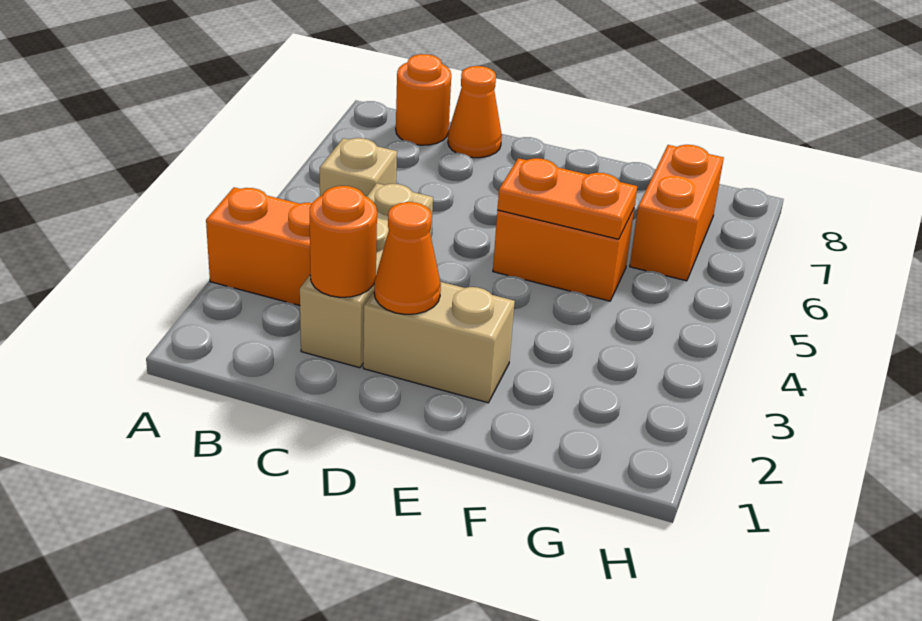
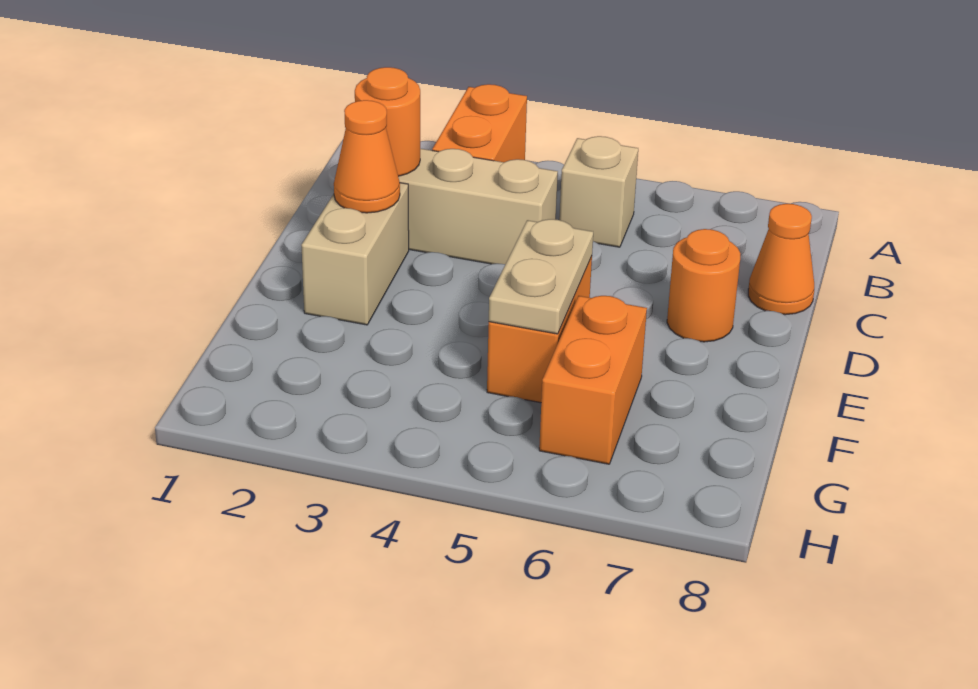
orange round brick B8 level 1 -> orange round brick D7 level 1
orange plate E5:F5 level 2 -> tan plate E5:F5 level 2
orange brick G6:G7 level 1 -> orange brick F6:G6 level 1

